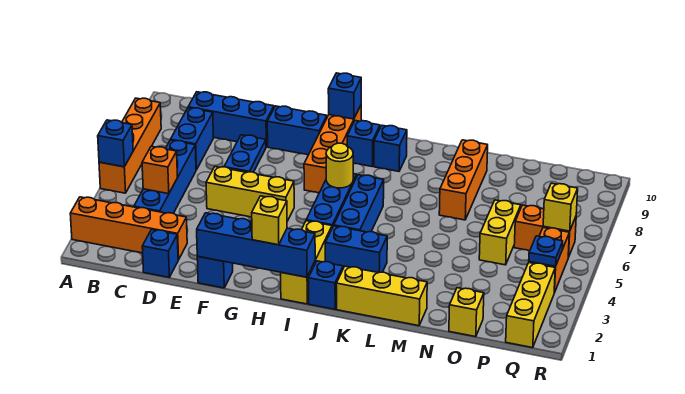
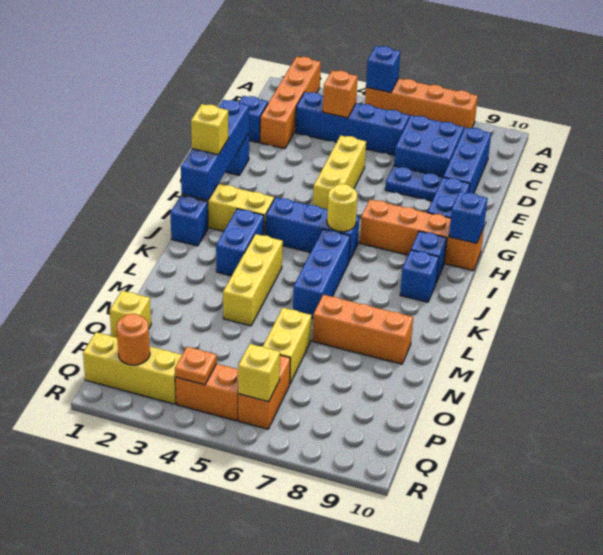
blue brick C7:C8 level 1 -> blue brick C7:D8 level 1
blue brick J4:J6 level 1 -> blue brick J6:L6 level 1
yellow brick K1:M1 level 1 -> yellow brick K4:M4 level 1
yellow brick O5:O6 level 1 -> yellow brick N6:O6 level 1
none -> orange round brick Q2 level 2
blue plate Q4 level 2 -> orange plate Q4 level 2

